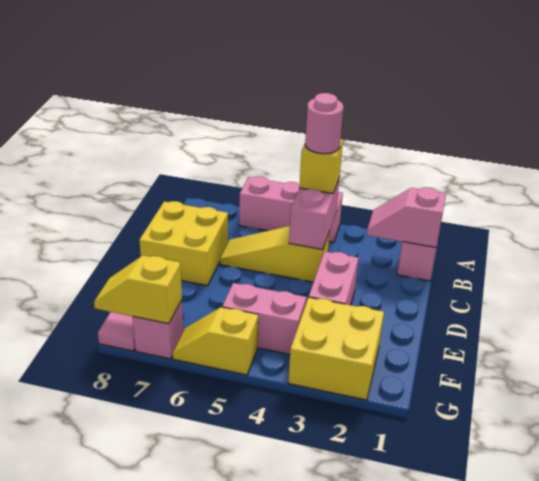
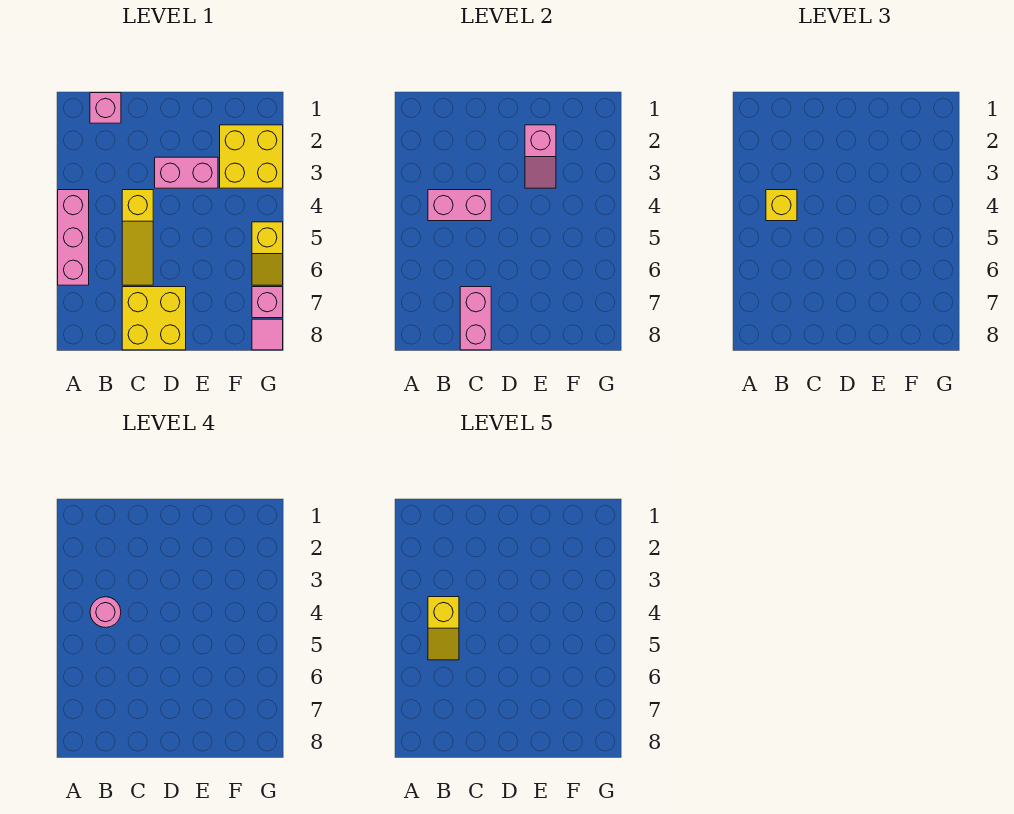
pink slope B1:B2 level 2 top 1 -> pink slope E2:E3 level 2 top 2
pink brick F4:F5 level 1 -> pink brick C7:C8 level 2
yellow slope G7:G8 level 2 top 7 -> yellow slope B4:B5 level 5 top 4

